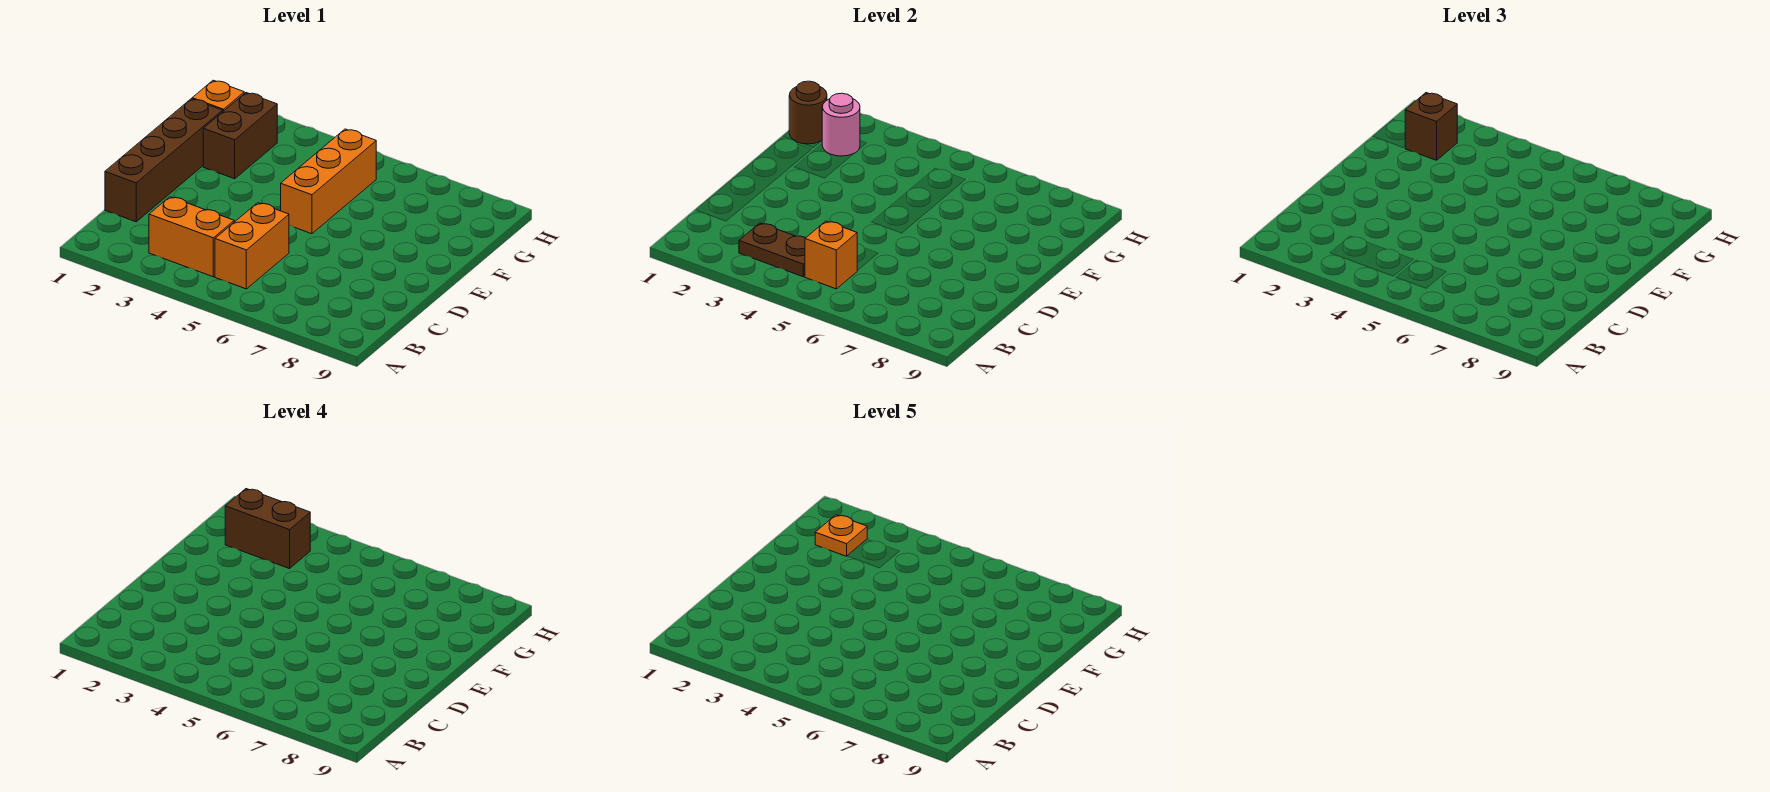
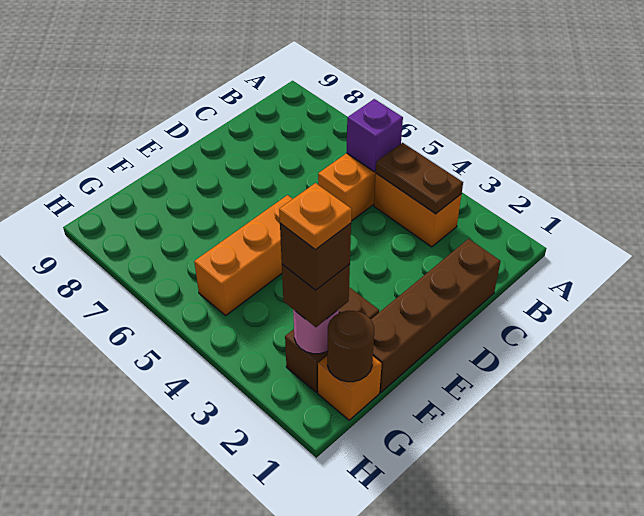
orange brick B5 level 2 -> purple brick B5 level 2
brown brick G2:G3 level 4 -> brown brick G2 level 4

